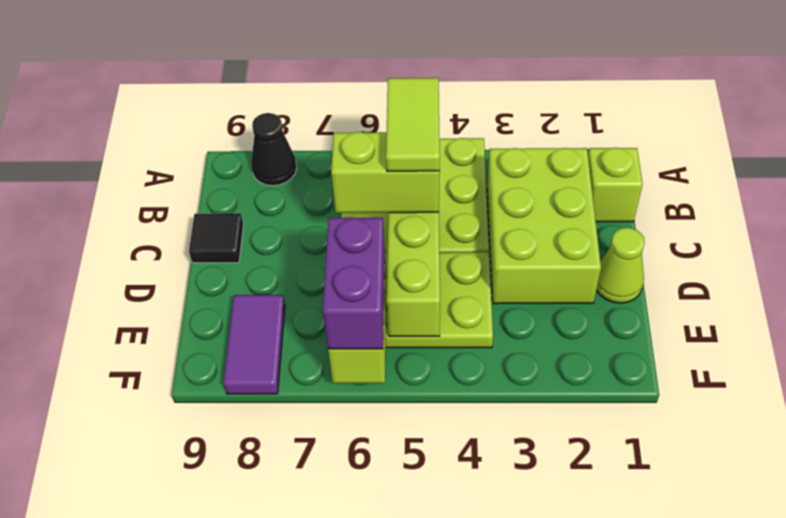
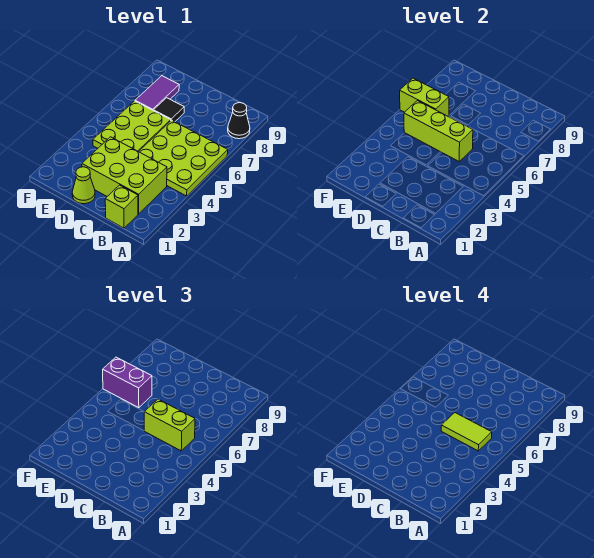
lime brick C5:C6 level 3 -> lime brick B5:C5 level 3
black tile C9 level 1 -> black tile D7 level 1
purple tile E8:F8 level 1 -> purple tile E7:E8 level 1

